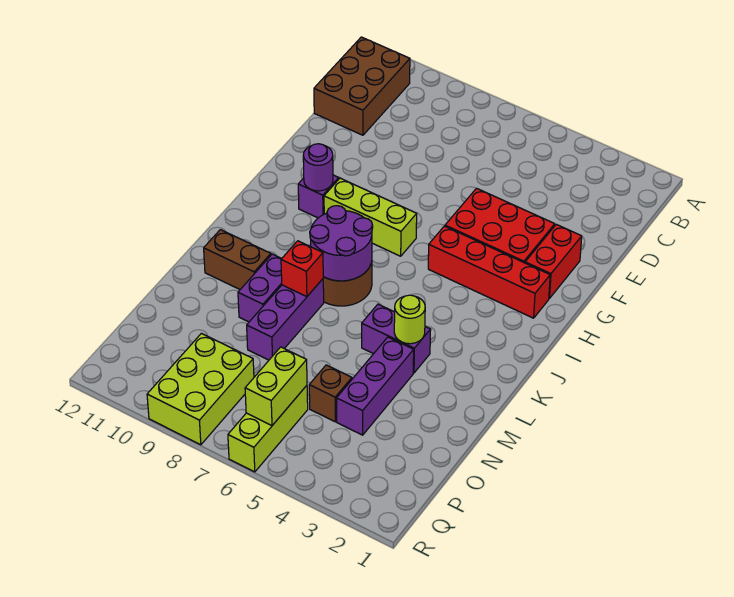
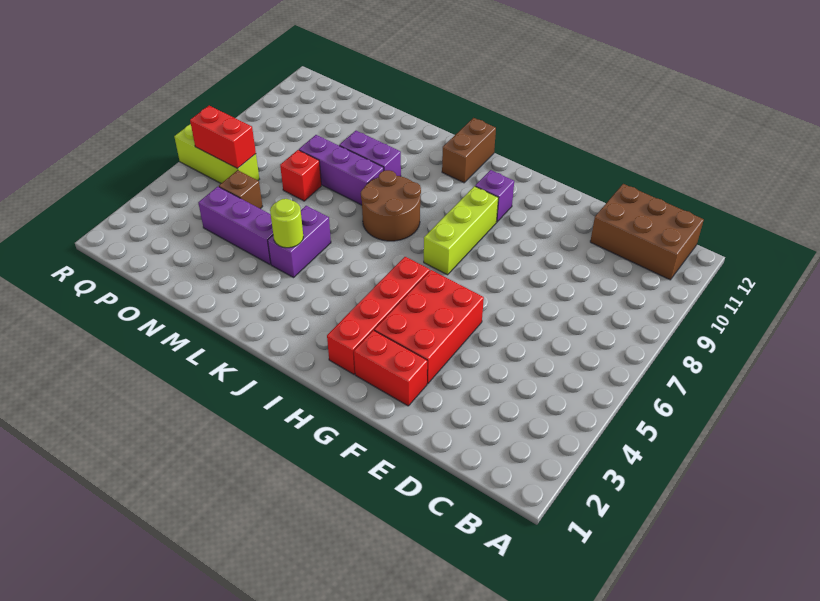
purple round brick H10 level 2 -> none
purple round brick J7:K8 level 2 -> none
red brick L8 level 2 -> red brick N7 level 1
brown brick L10:L11 level 1 -> brown brick J11:J12 level 1
lime brick P6:Q6 level 2 -> red brick P6:Q6 level 2
lime brick P8:R9 level 1 -> none

